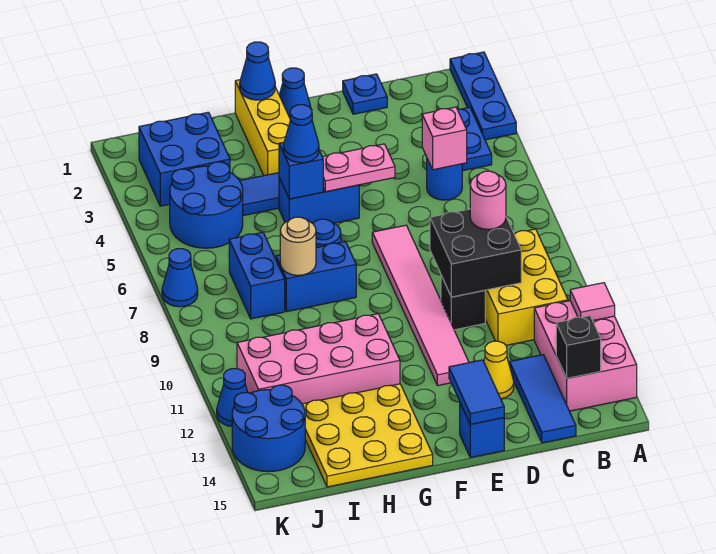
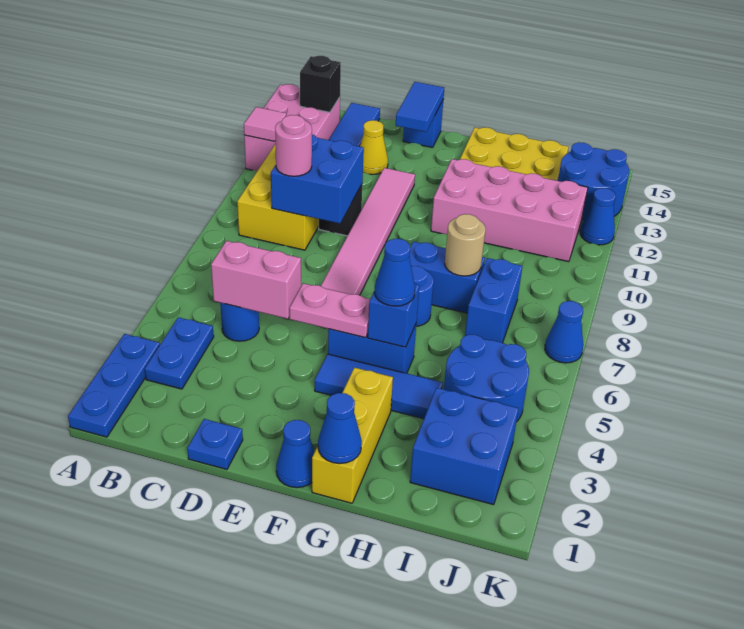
pink brick C5 level 2 -> pink brick C5:D5 level 2
black brick C9:D10 level 2 -> blue brick C9:D10 level 2

